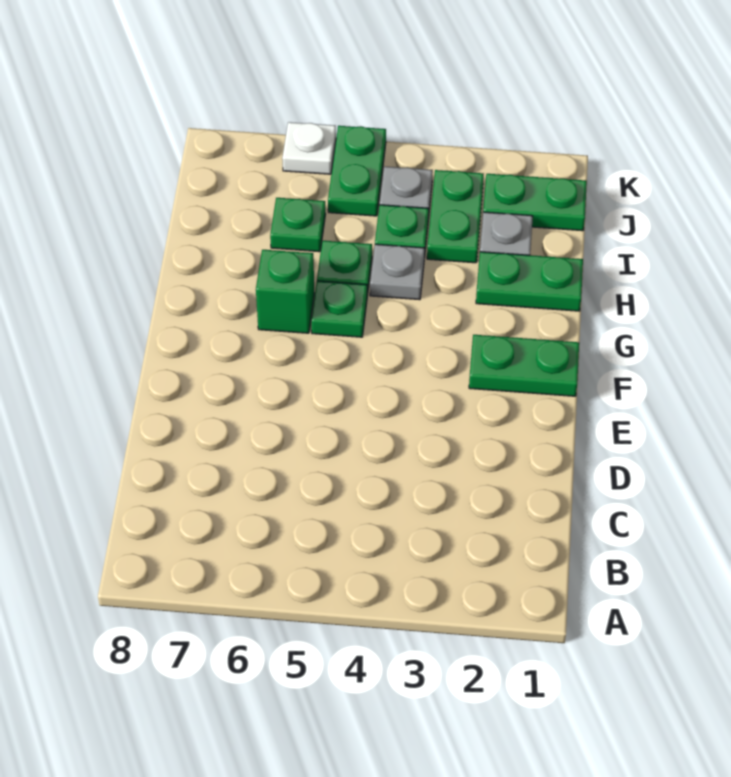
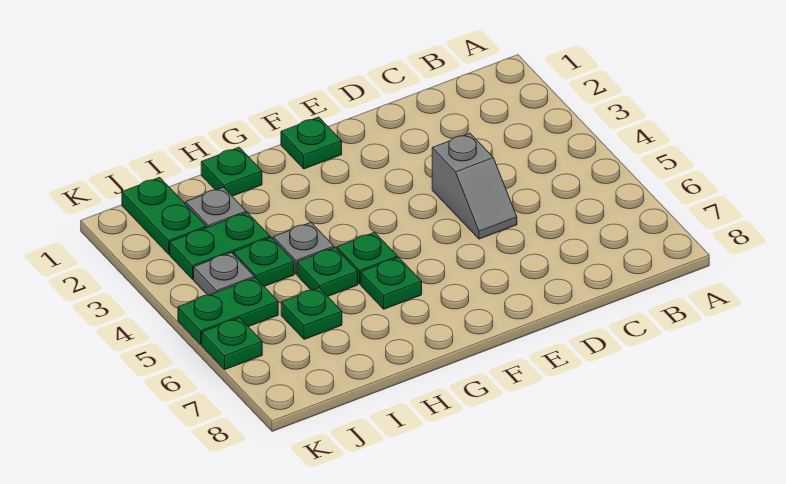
none -> grey slope D4:D5 level 1 top 4
green plate F1:F2 level 1 -> green plate F1 level 1
green brick G6 level 1 -> green plate G6 level 1
green plate H1:H2 level 1 -> green plate H1 level 1
white plate K6 level 1 -> green plate K6 level 1

